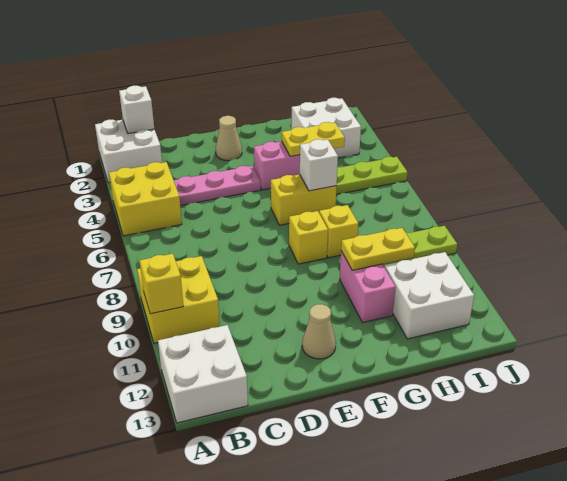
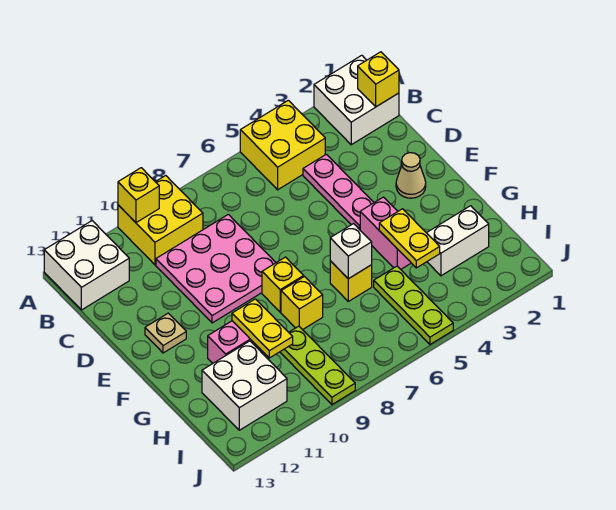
white brick B1 level 2 -> yellow brick B1 level 2
none -> pink plate C8:E10 level 1
tan cone E12 level 1 -> tan plate E12 level 1
yellow brick F6:G6 level 1 -> yellow brick G6 level 1
white brick H2:I3 level 1 -> white brick H2:H3 level 1

